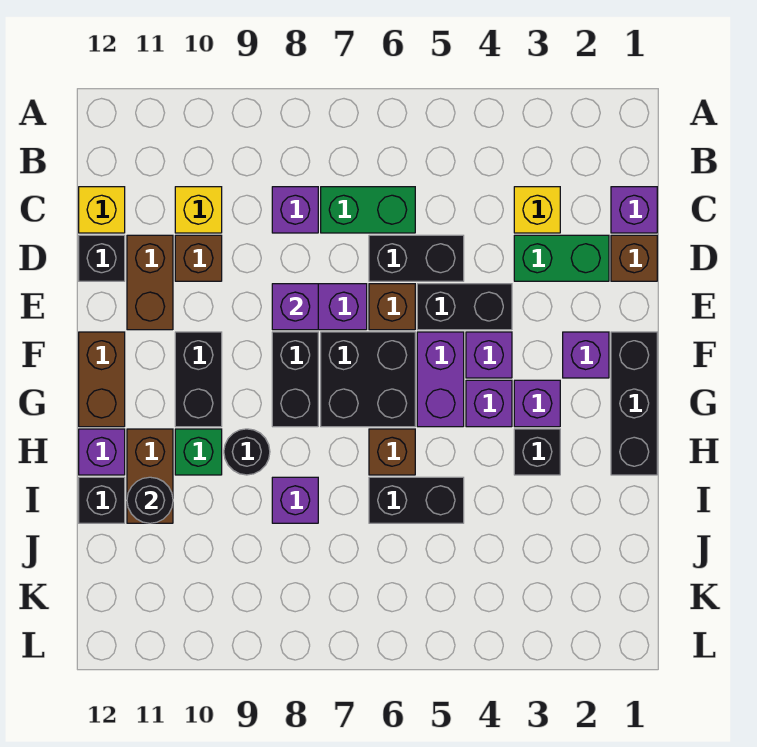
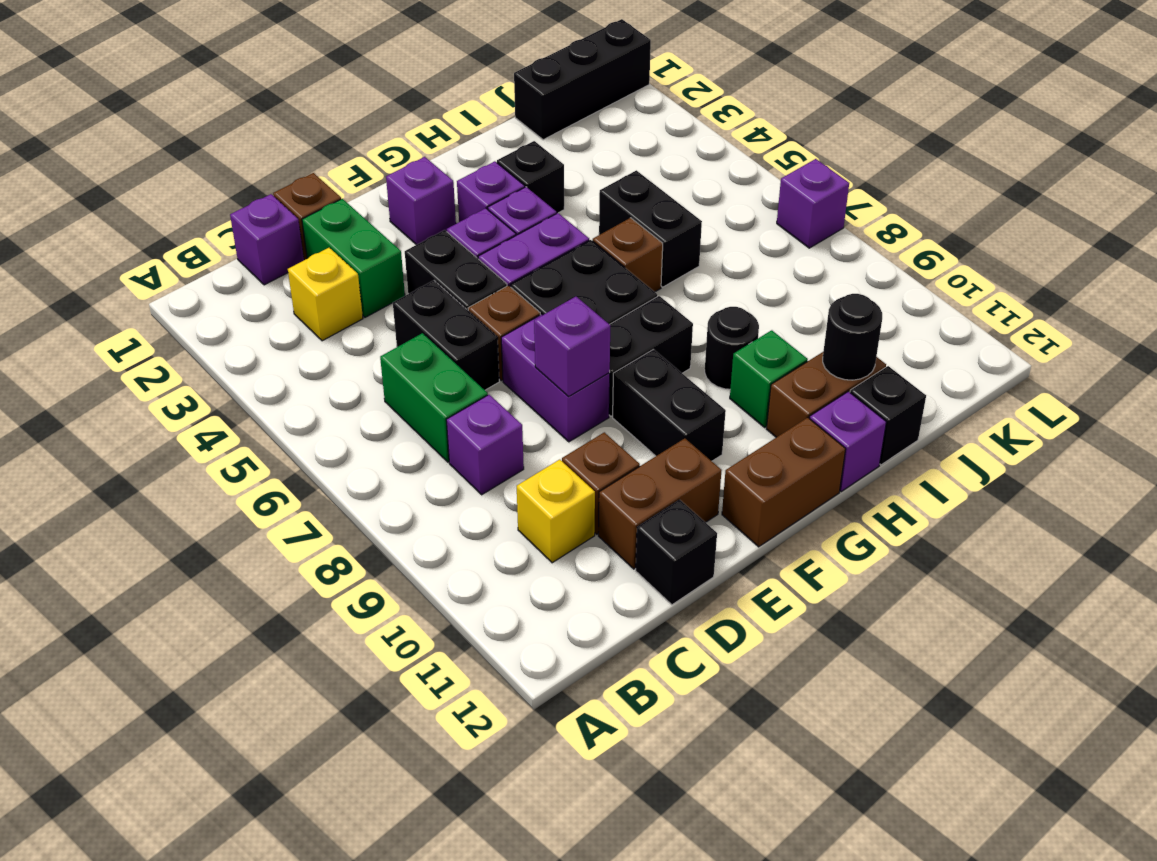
yellow brick C12 level 1 -> none
black brick F1:H1 level 1 -> black brick J1:L1 level 1
black brick F10:G10 level 1 -> black brick F9:F10 level 1
purple brick I8 level 1 -> purple brick L7 level 1

